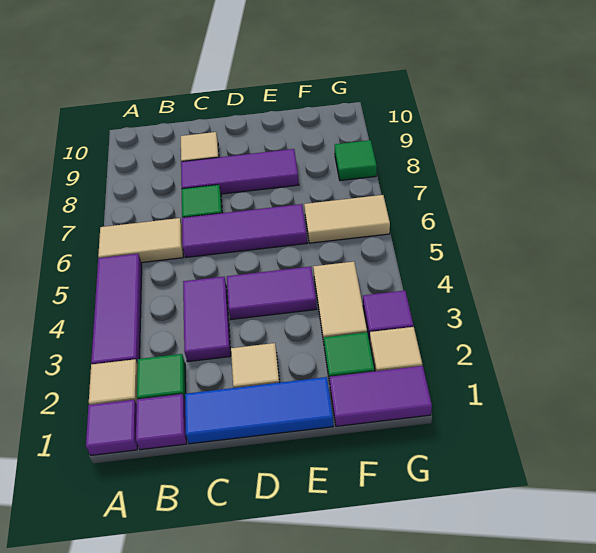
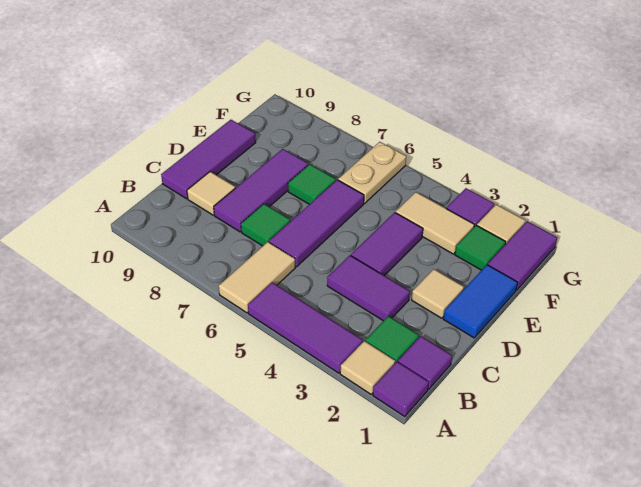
blue tile C1:E1 level 1 -> blue tile D1:E1 level 1
none -> purple tile C10:E10 level 1
tan tile F6:G6 level 1 -> tan plate F6:G6 level 1
green tile G8 level 1 -> green tile E7 level 1

